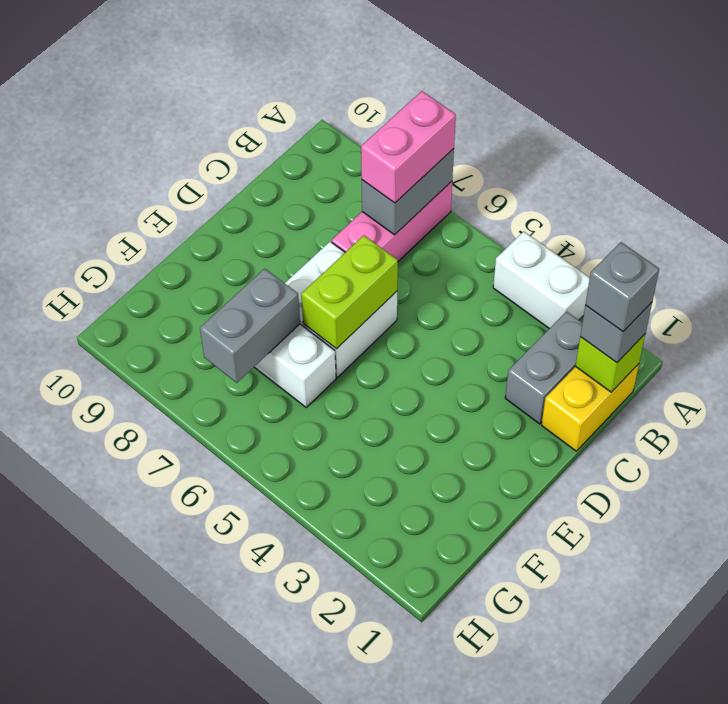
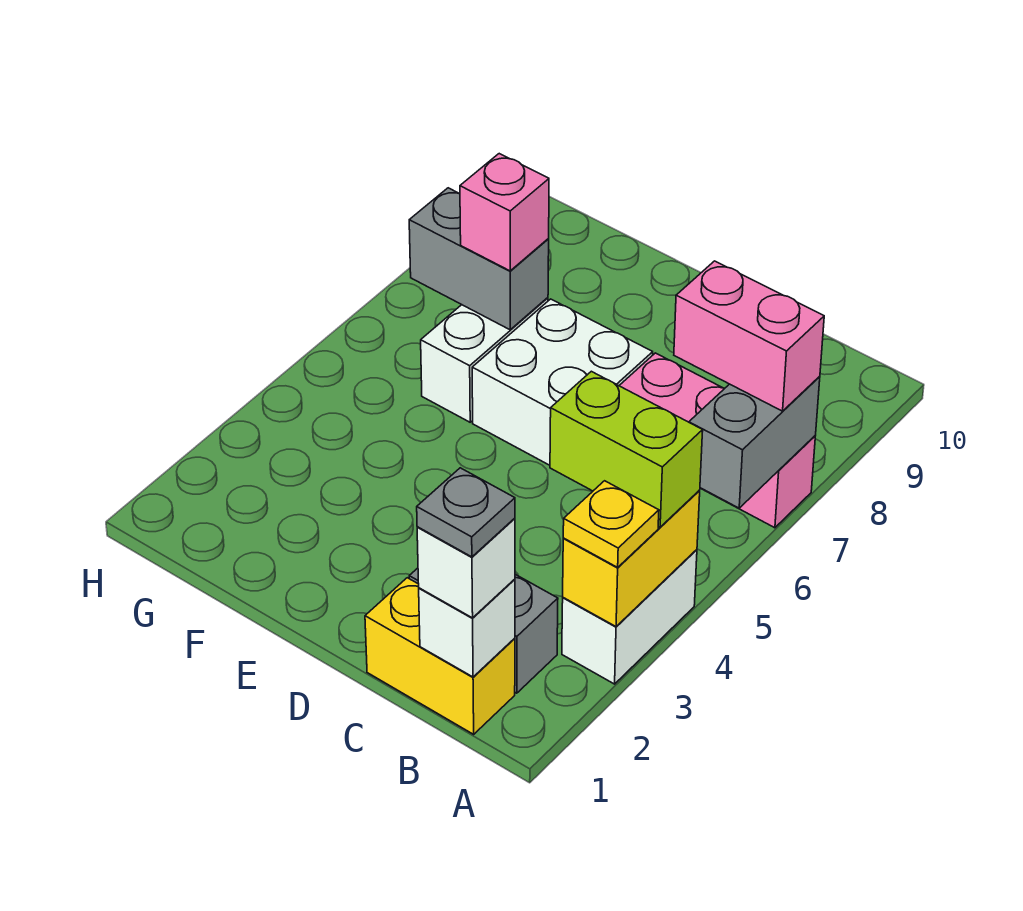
none -> yellow brick A3:A4 level 2
none -> yellow plate A3 level 3
grey brick A7:B7 level 2 -> grey brick A6:A7 level 2
lime brick B1 level 2 -> white brick B1 level 2
grey brick B1 level 3 -> white brick B1 level 3
grey brick B1 level 4 -> grey plate B1 level 4
lime brick D6:E6 level 2 -> lime brick A4:B4 level 3
none -> pink brick F7 level 3

